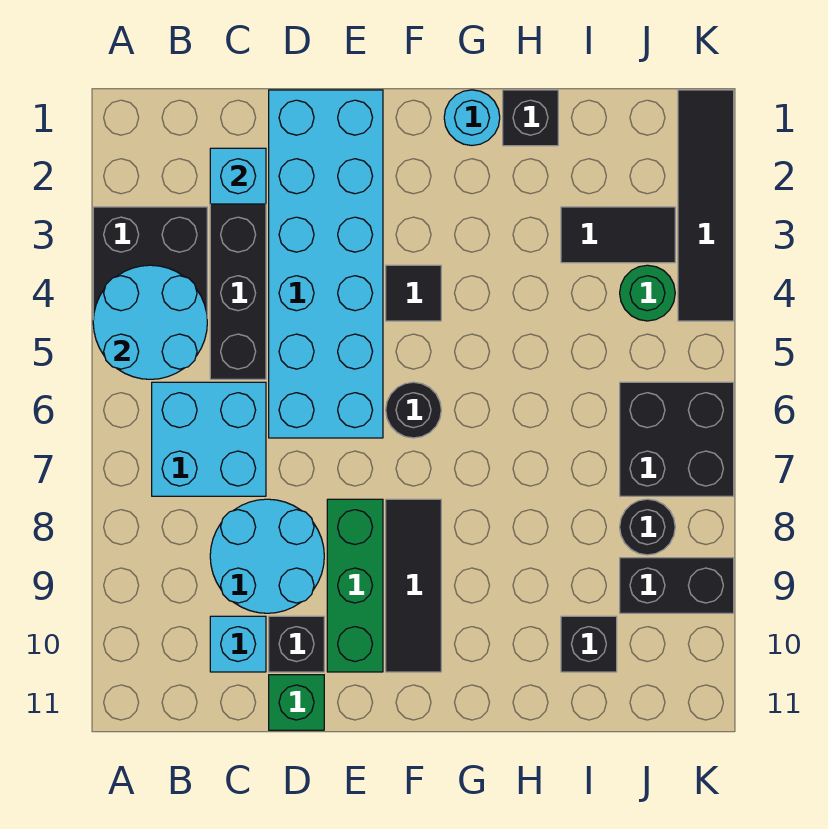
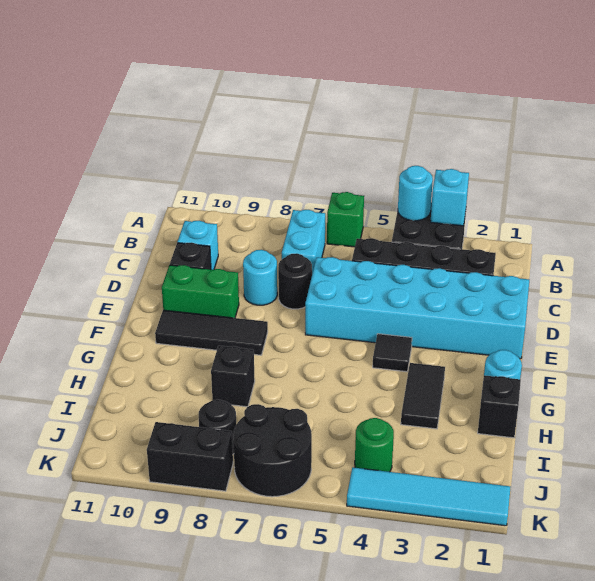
cyan round brick A4:B5 level 2 -> cyan round brick A4 level 2
cyan brick B6:C7 level 1 -> cyan brick B7:C7 level 1
cyan brick C2 level 2 -> cyan brick A3 level 2
cyan round brick C8:D9 level 1 -> cyan round brick D8 level 1
green brick D11 level 1 -> green brick A6 level 1
green brick E8:E10 level 1 -> green brick E9:E10 level 1
black round brick F6 level 1 -> black round brick D7 level 1
black tile I3:J3 level 1 -> black tile G3:H3 level 1
black brick I10 level 1 -> black brick H8 level 1
black brick J6:K7 level 1 -> black round brick J6:K7 level 1
black brick J9:K9 level 1 -> black brick K8:K9 level 1
black tile K1:K4 level 1 -> cyan tile K1:K4 level 1

